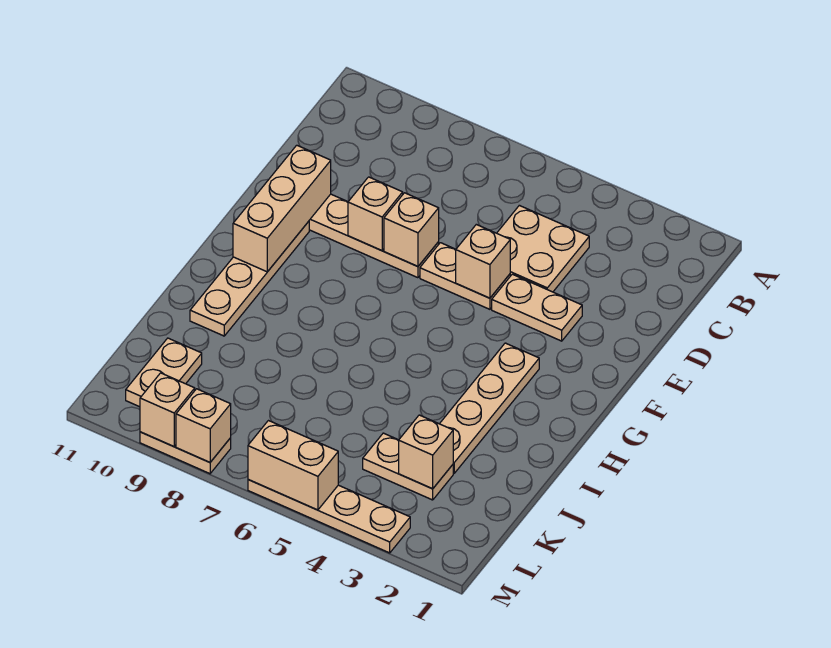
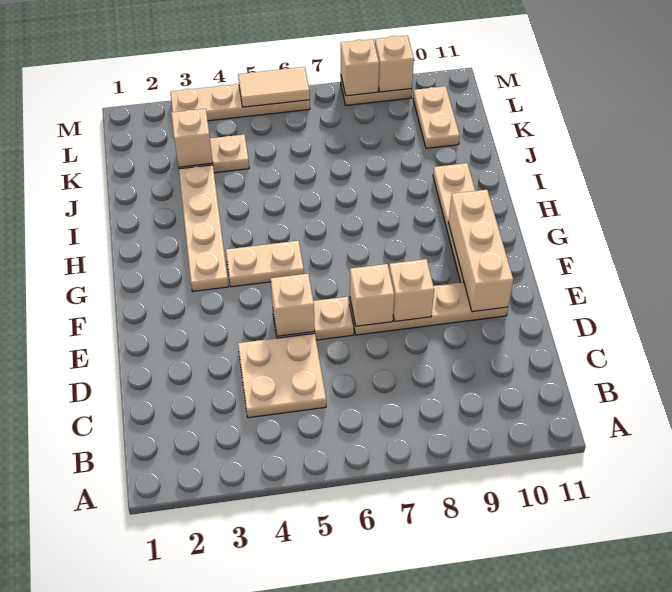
tan plate E3:E4 level 1 -> tan plate G4:G5 level 1
tan brick M5:M6 level 2 -> tan tile M5:M6 level 2

